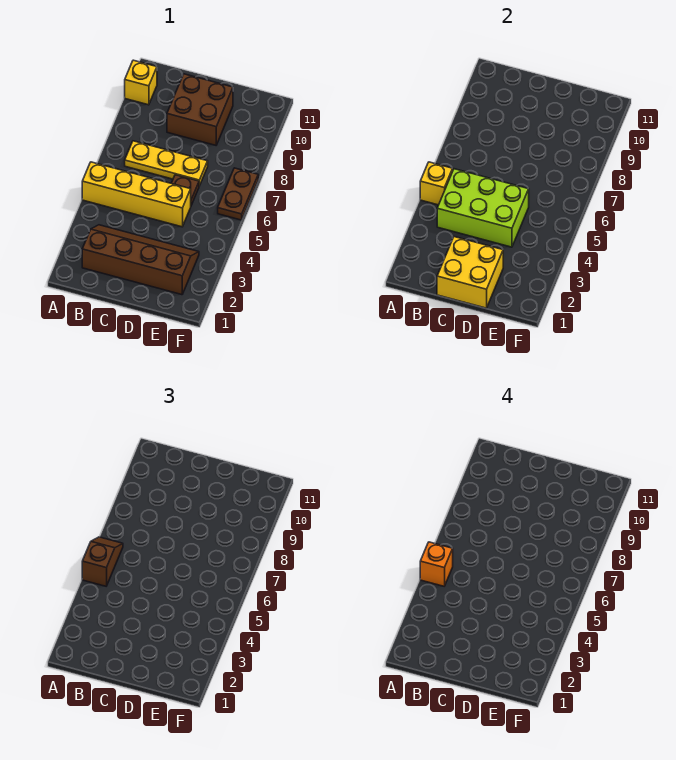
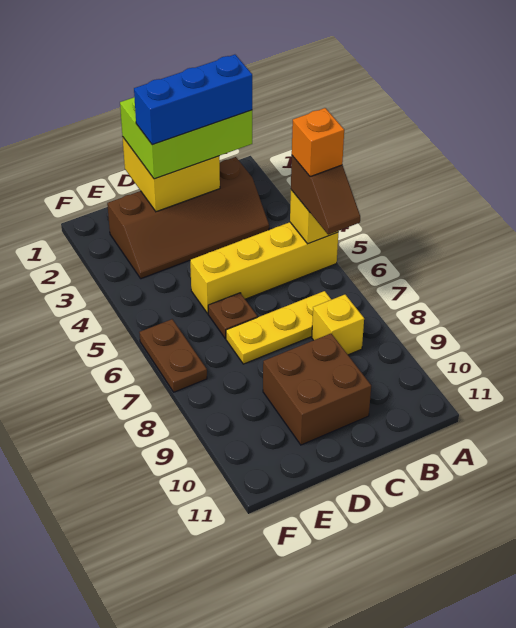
yellow brick A10 level 1 -> yellow brick B8 level 1
none -> blue brick B2:D2 level 4
lime brick B4:D5 level 2 -> lime brick B1:D2 level 3

